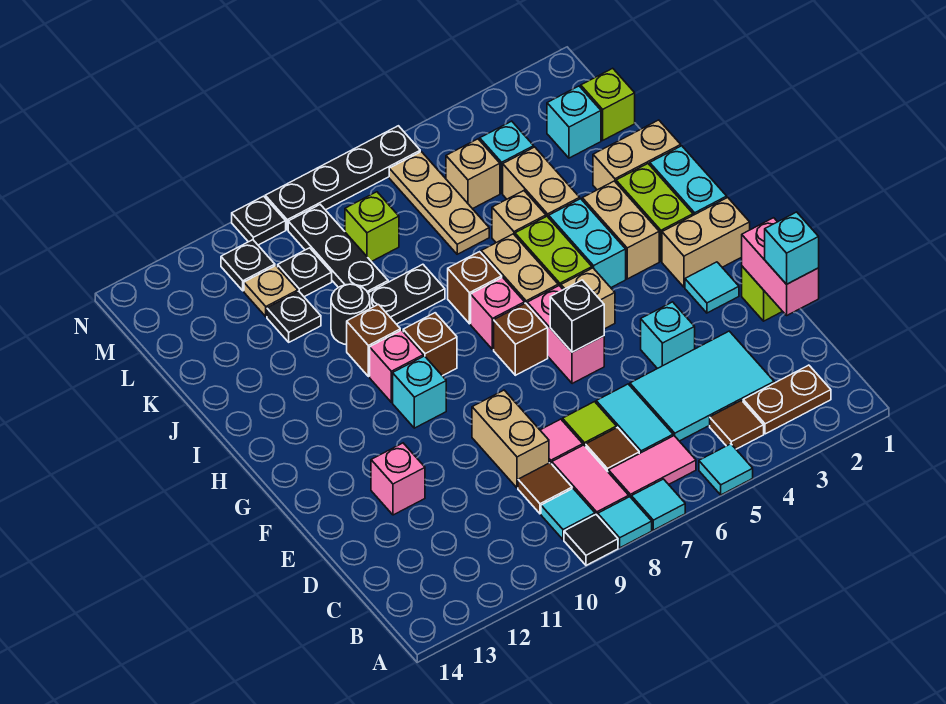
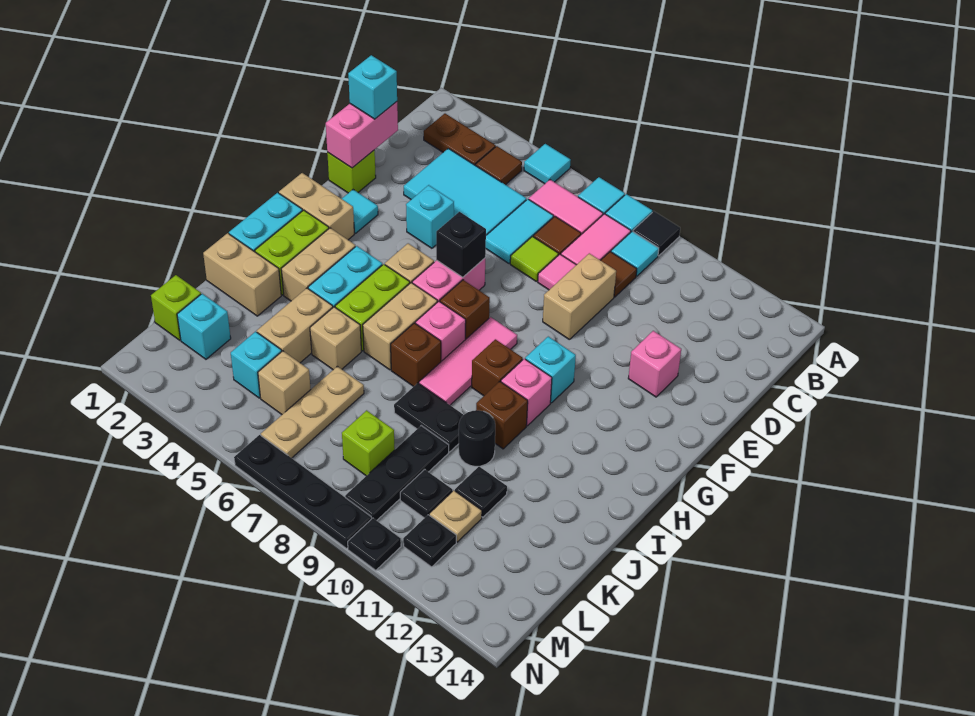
none -> pink tile G8:I8 level 1

